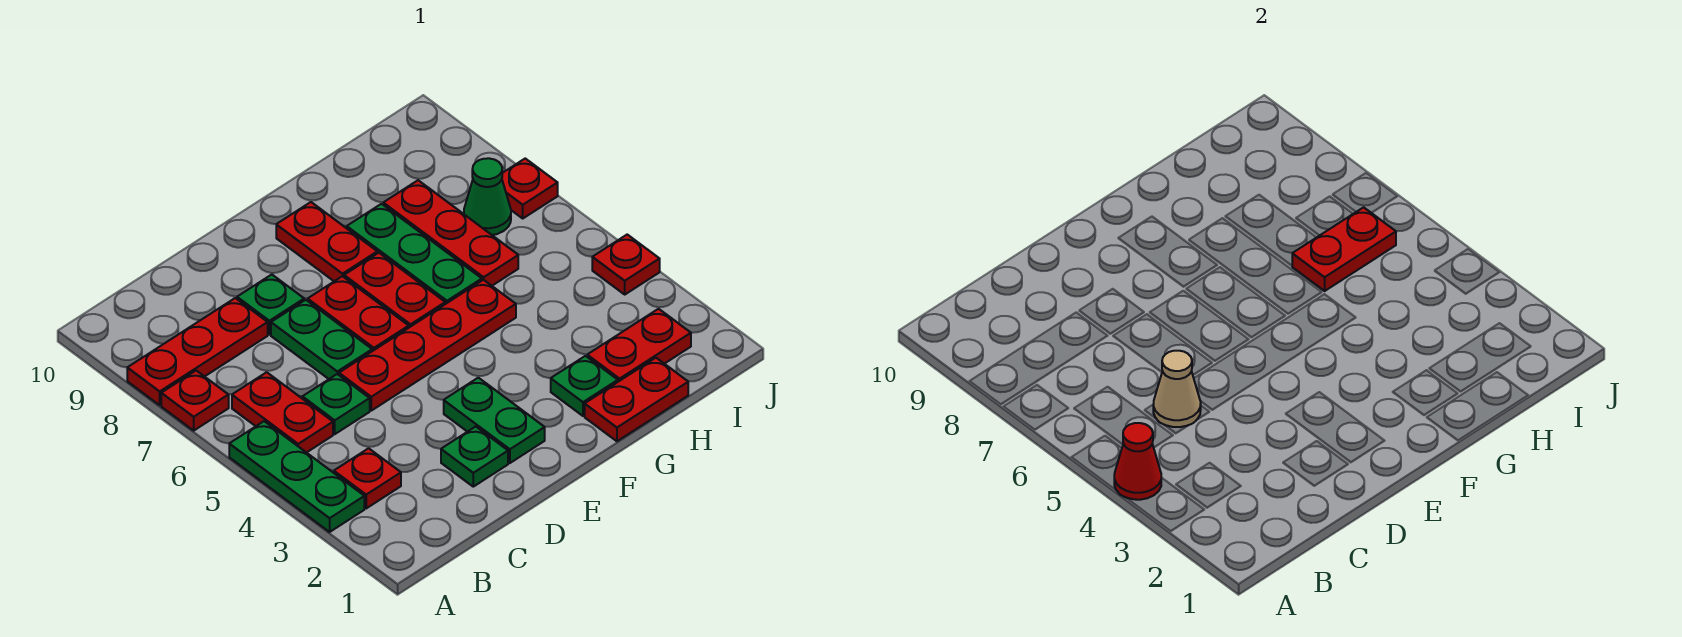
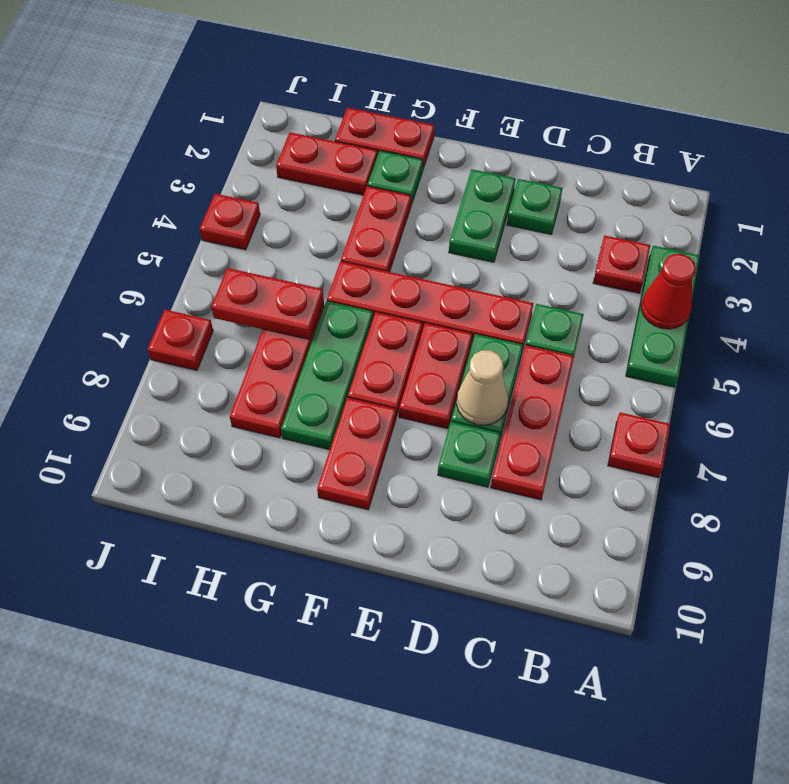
red plate A8:C8 level 1 -> red plate C6:C8 level 1
red plate B5:B6 level 1 -> red plate G3:G4 level 1
tan cone C5 level 2 -> tan cone D7 level 2
green cone I7 level 1 -> none

